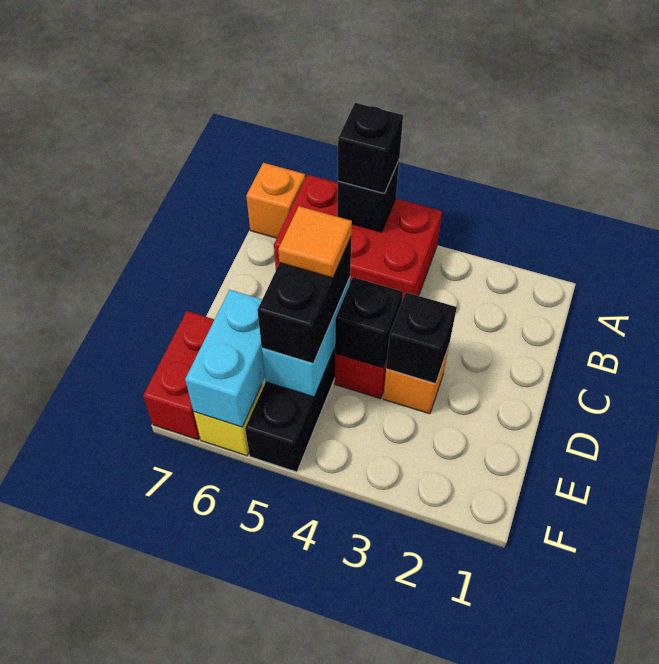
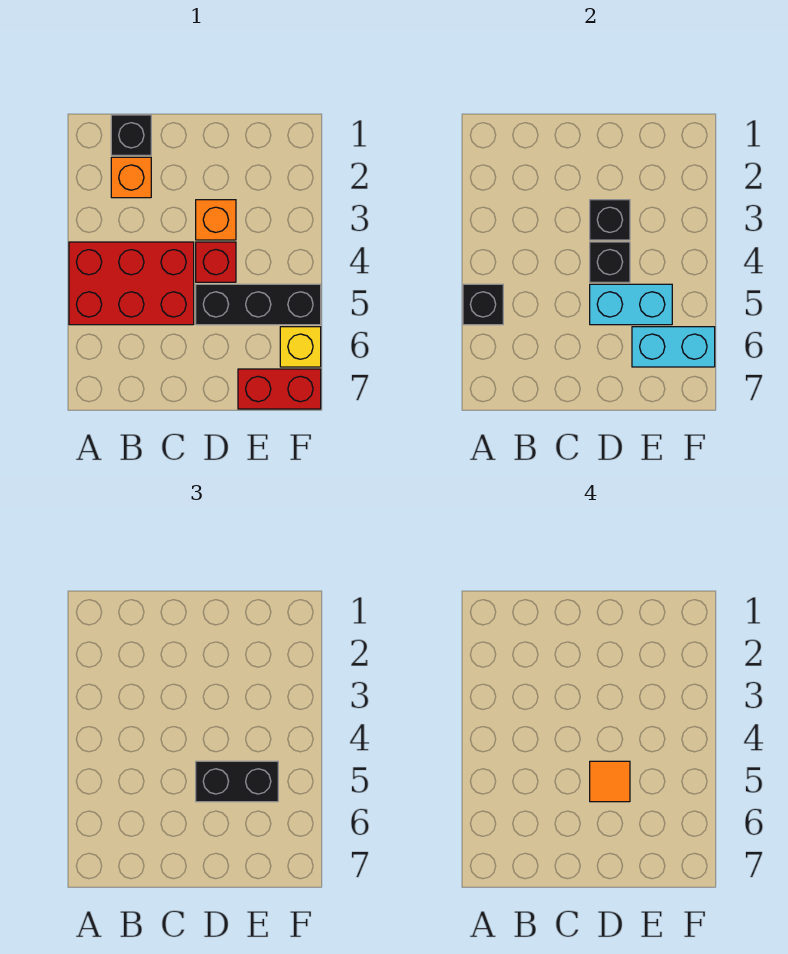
red brick A4:B6 level 1 -> red brick A4:C5 level 1
black brick A5 level 3 -> black brick B1 level 1
orange brick A7 level 1 -> orange brick B2 level 1

